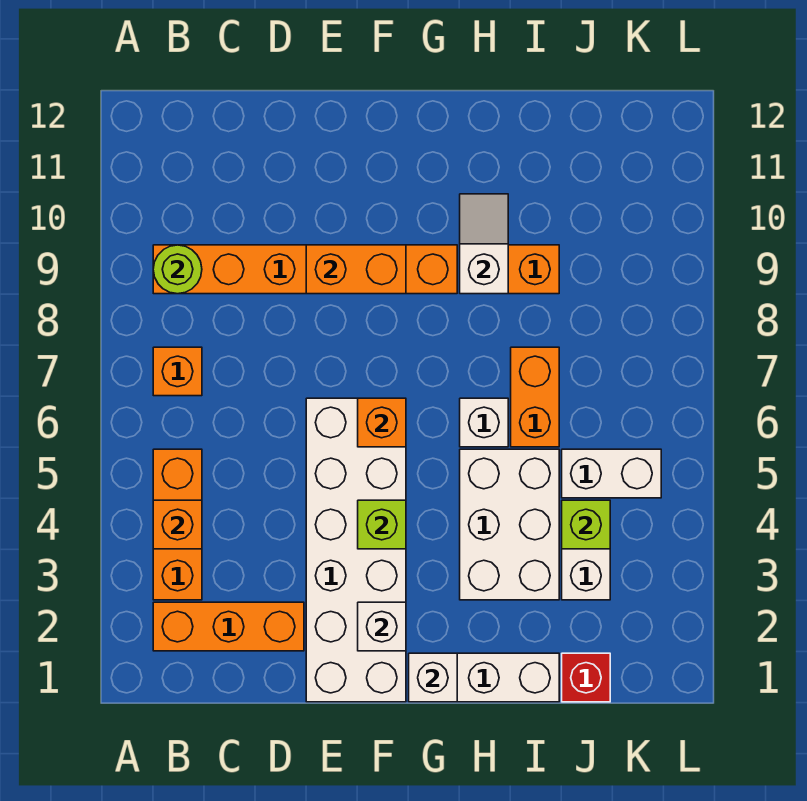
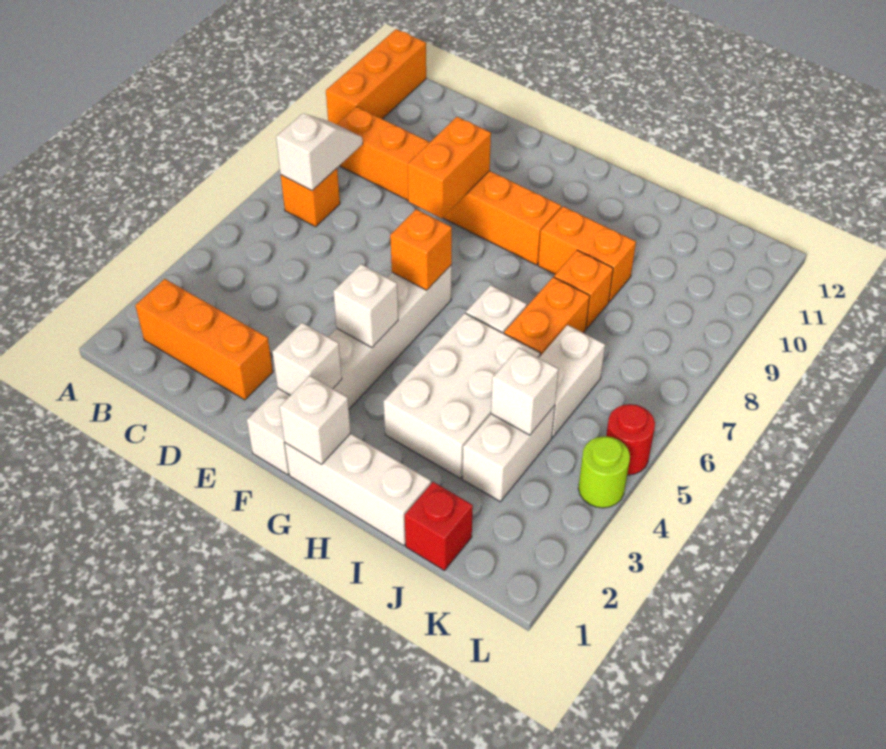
orange brick B3:B5 level 1 -> orange brick A10:A12 level 1
orange brick B4 level 2 -> orange brick I8 level 1
lime round brick B9 level 2 -> lime round brick L4 level 1
white brick E1:F6 level 1 -> white brick F1:F6 level 1
orange brick E9:F9 level 2 -> orange brick E8:E9 level 2
lime brick F4 level 2 -> white brick F4 level 2
white slope H9:H10 level 2 top 9 -> white slope B7:B8 level 2 top 7
lime brick J4 level 2 -> white brick J4 level 2
white brick J5:K5 level 1 -> white brick J5:J6 level 1
none -> red round brick L5 level 1

